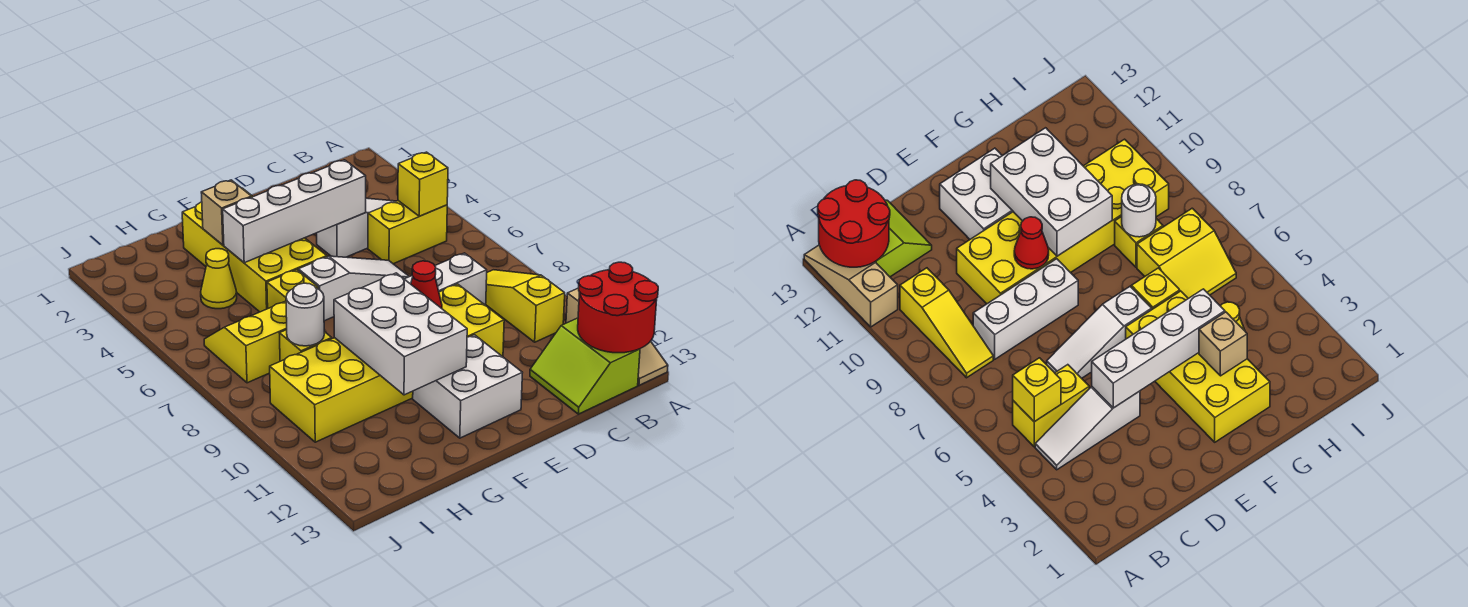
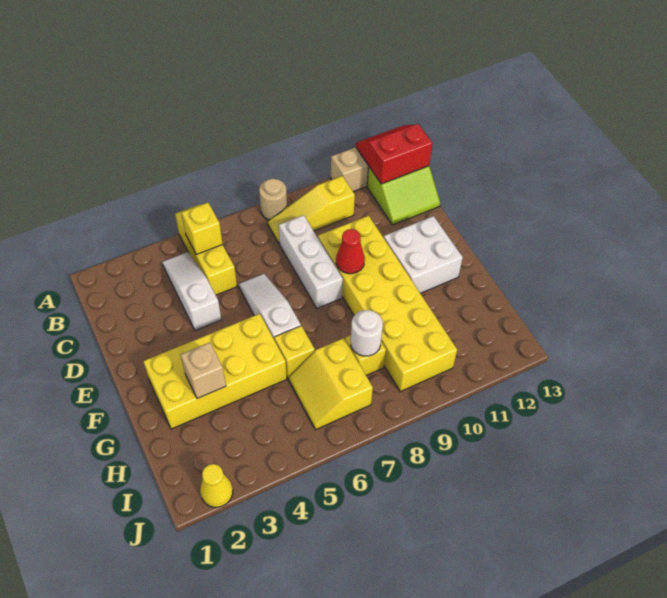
none -> tan round brick A8 level 1
red round brick A12:B13 level 2 -> red slope A12:B13 level 2 top B
yellow brick B5:C5 level 1 -> yellow brick A5:C5 level 1
white brick D4:G4 level 2 -> none
white brick F9:G11 level 2 -> none
yellow cone H4 level 1 -> yellow cone J2 level 1

